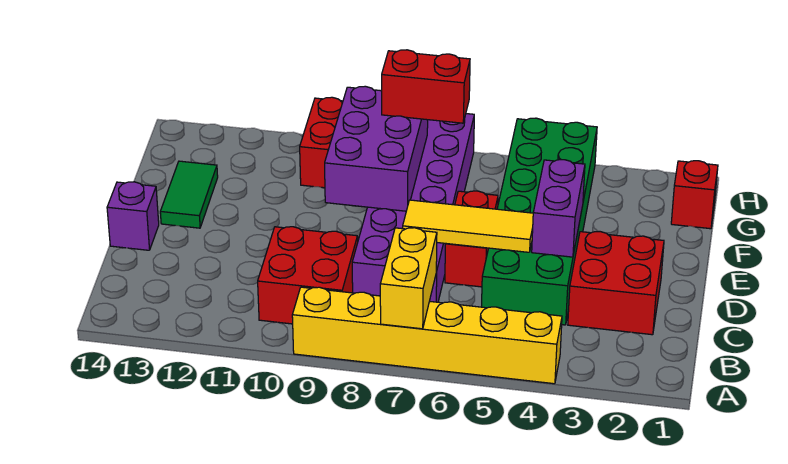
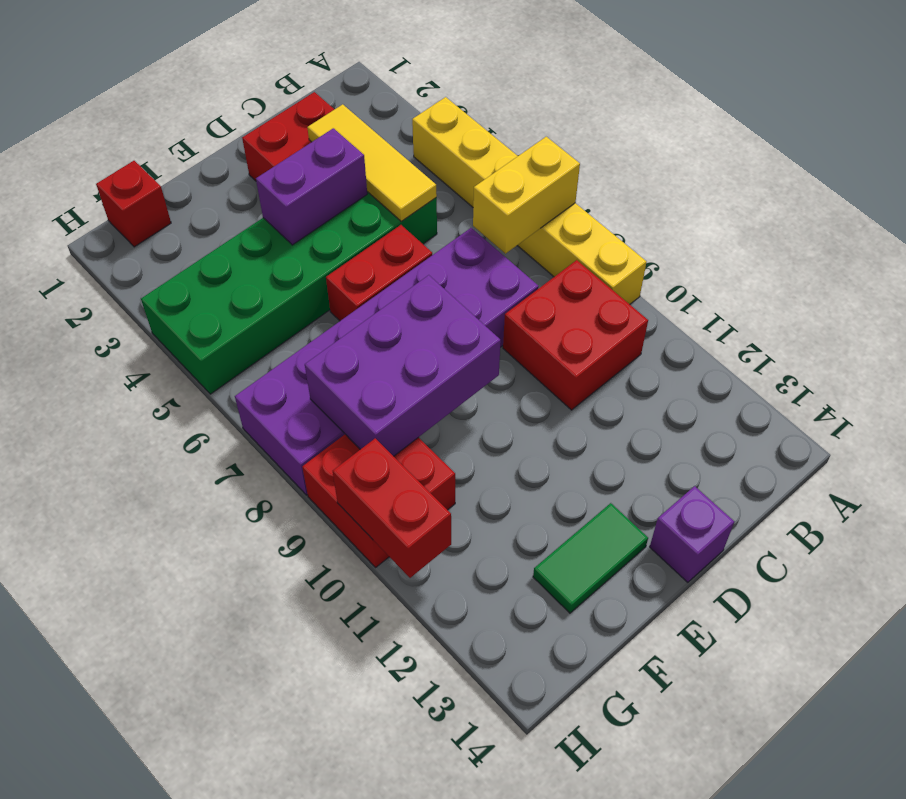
yellow tile D5:D7 level 2 -> yellow tile C3:C5 level 2
red brick G7:G8 level 3 -> red brick H10:H11 level 2

